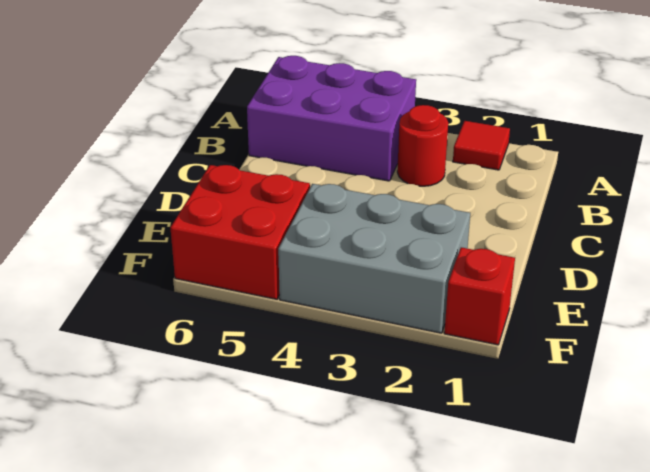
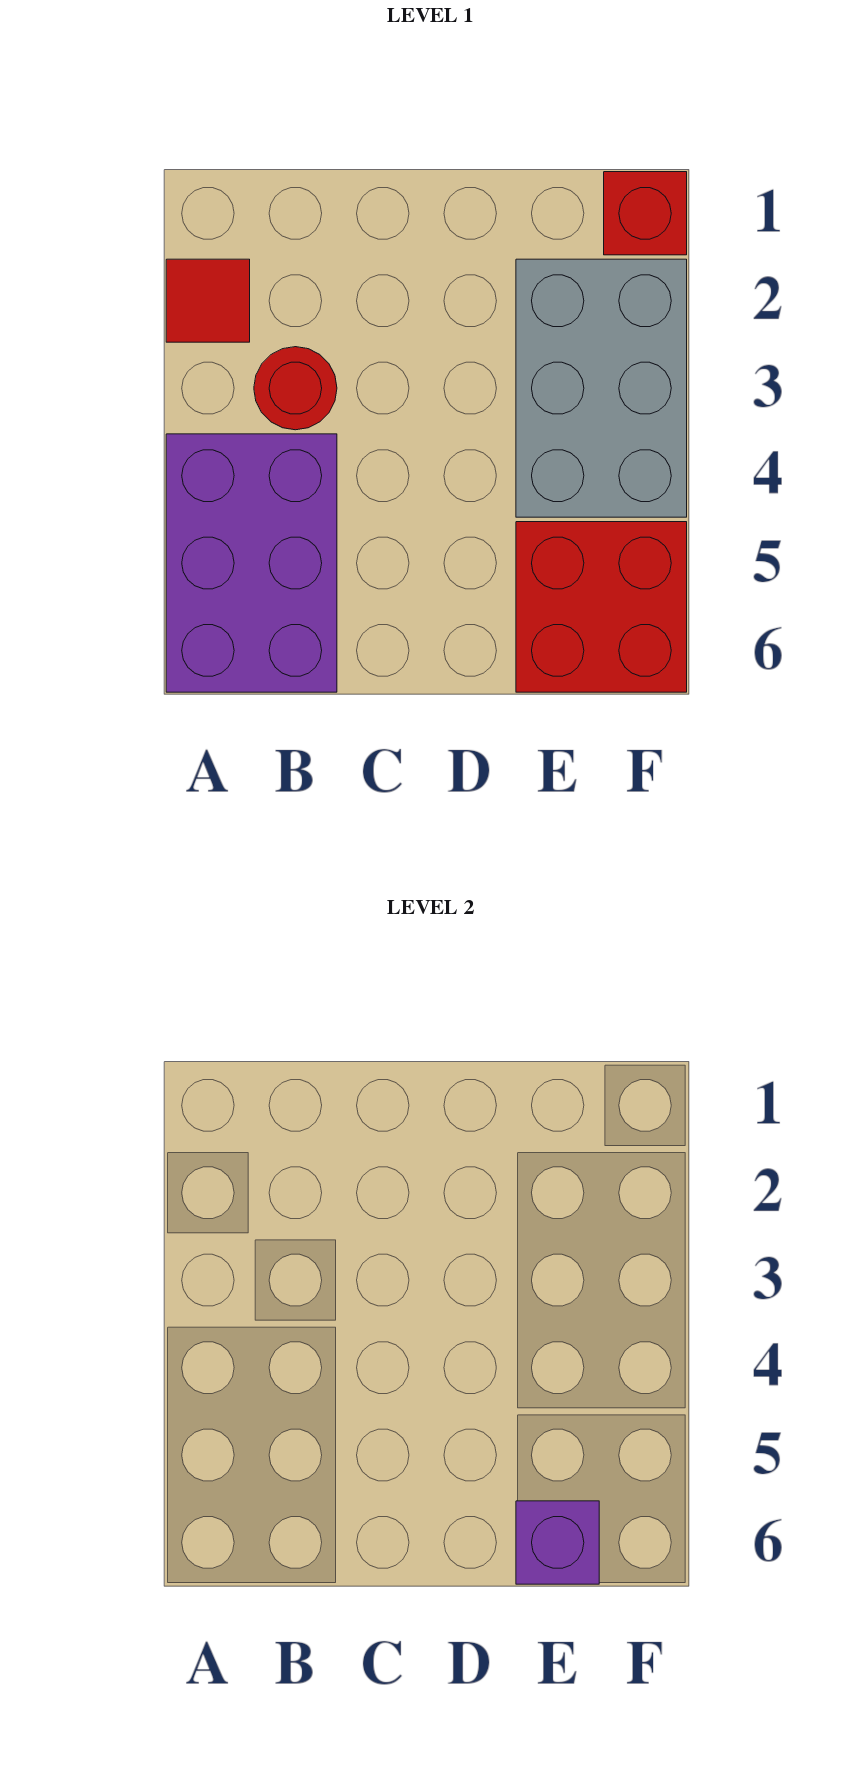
none -> purple brick E6 level 2

